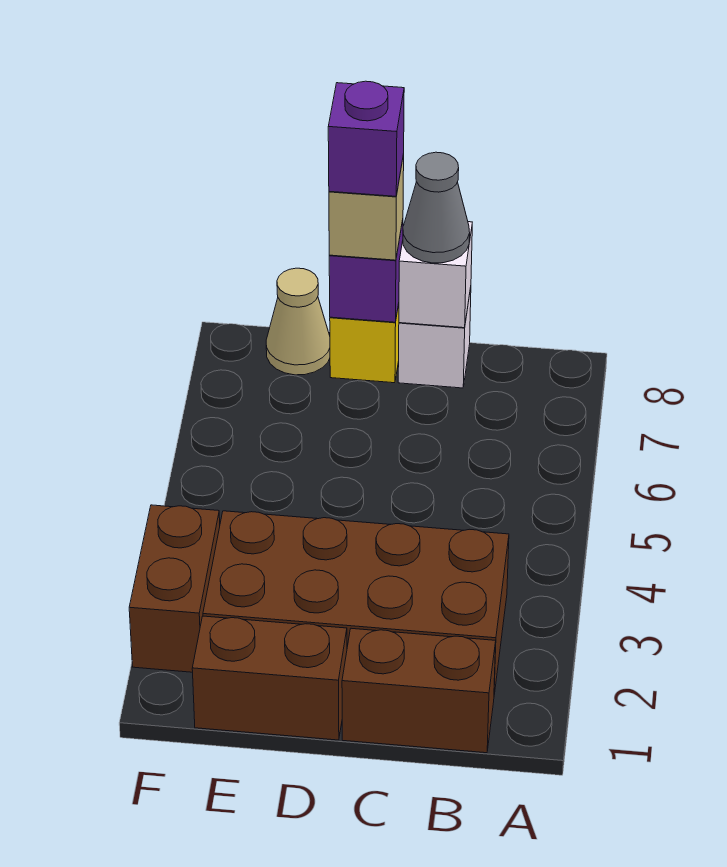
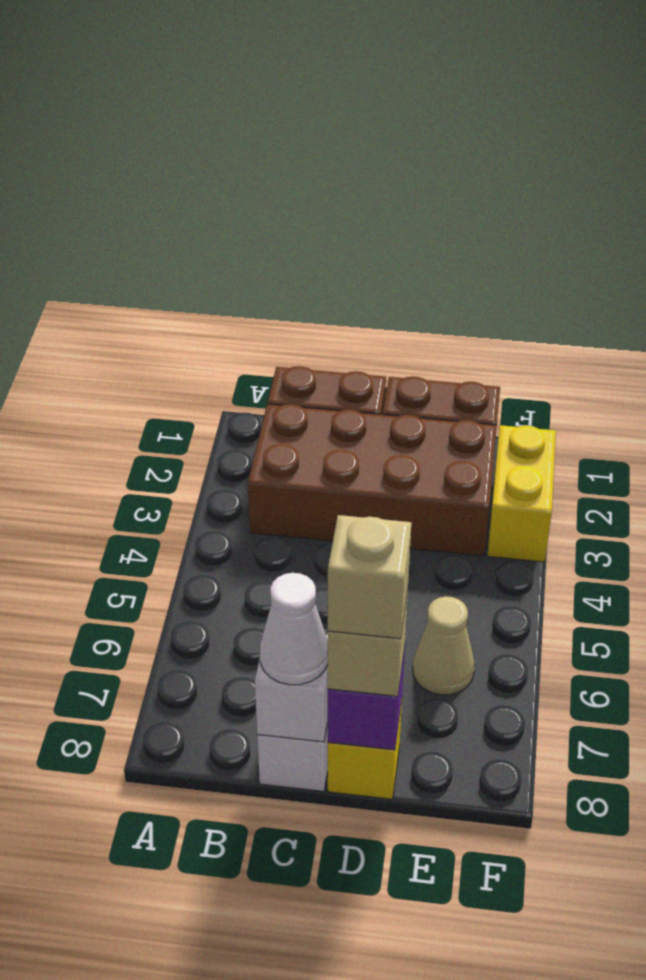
grey cone C8 level 3 -> white cone C8 level 3
purple brick D8 level 4 -> tan brick D8 level 4
tan cone E8 level 1 -> tan cone E6 level 1
brown brick F2:F3 level 1 -> yellow brick F2:F3 level 1

